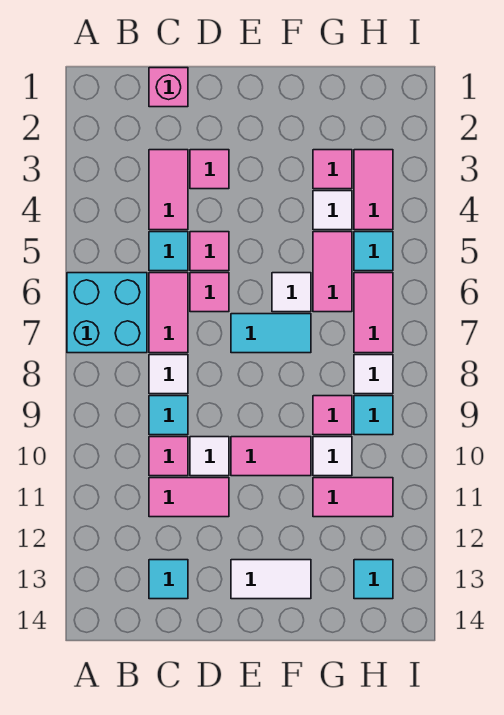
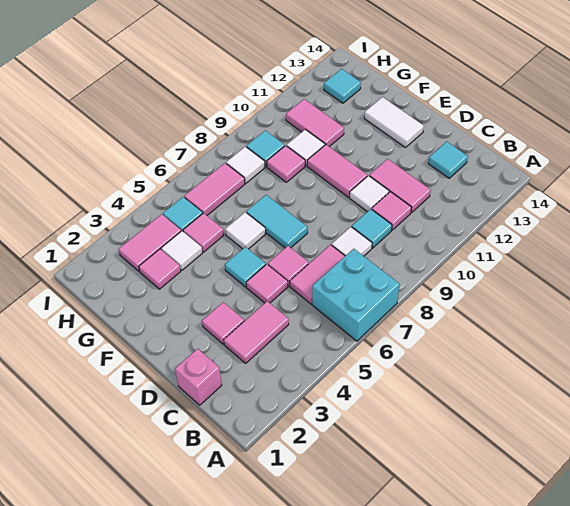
cyan tile C5 level 1 -> cyan tile E5 level 1
pink tile G5:G6 level 1 -> pink tile G5 level 1

